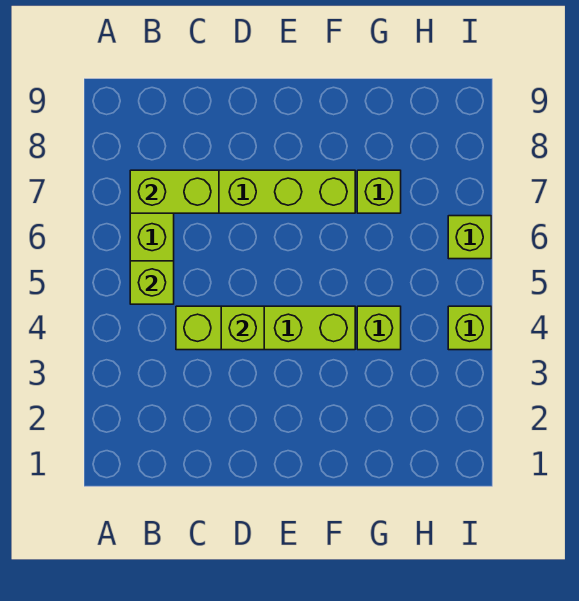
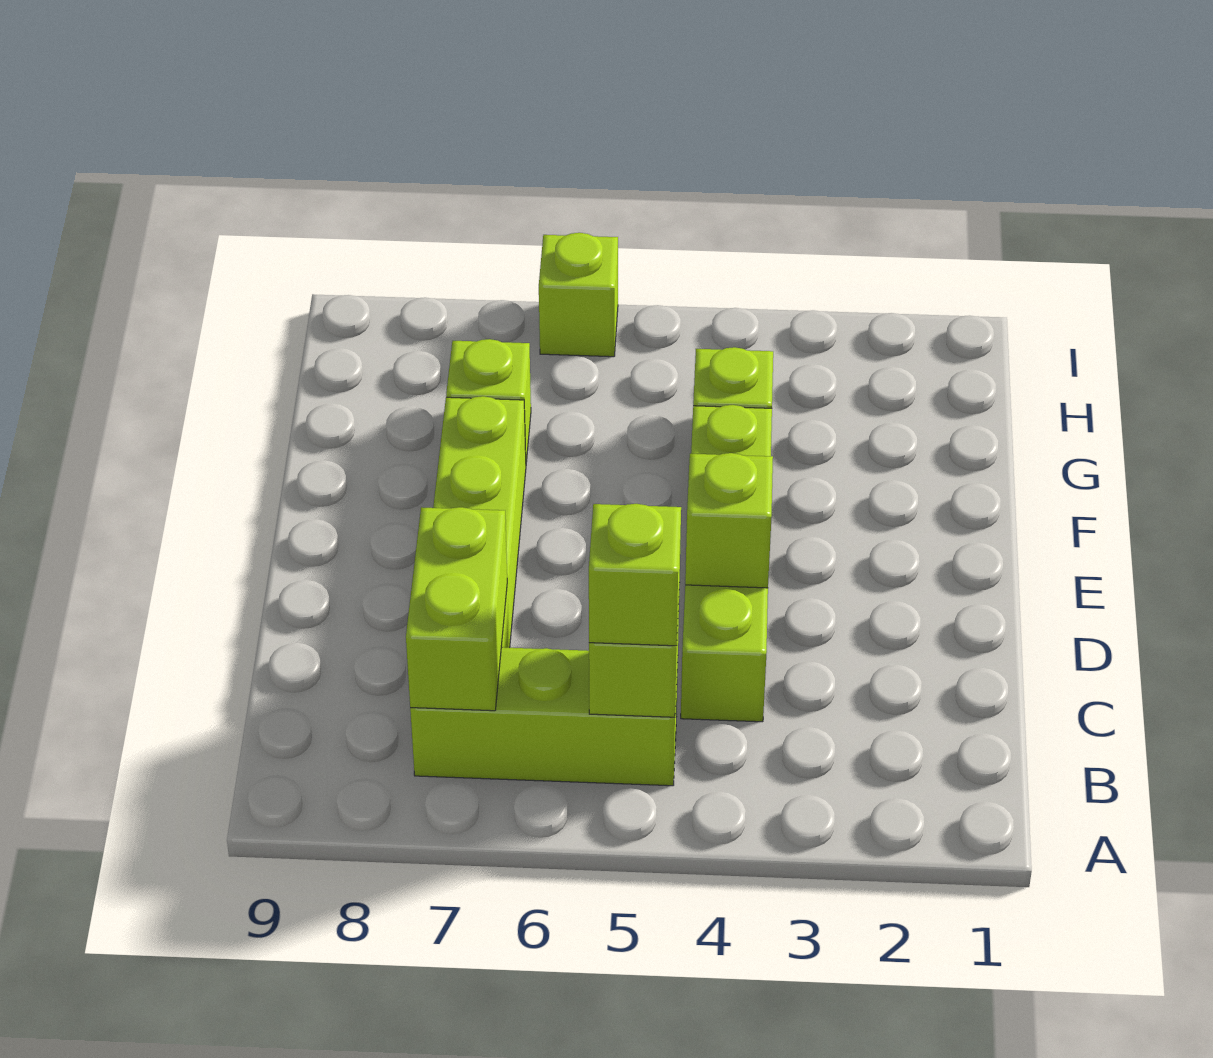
lime brick I4 level 1 -> lime brick B5 level 3

